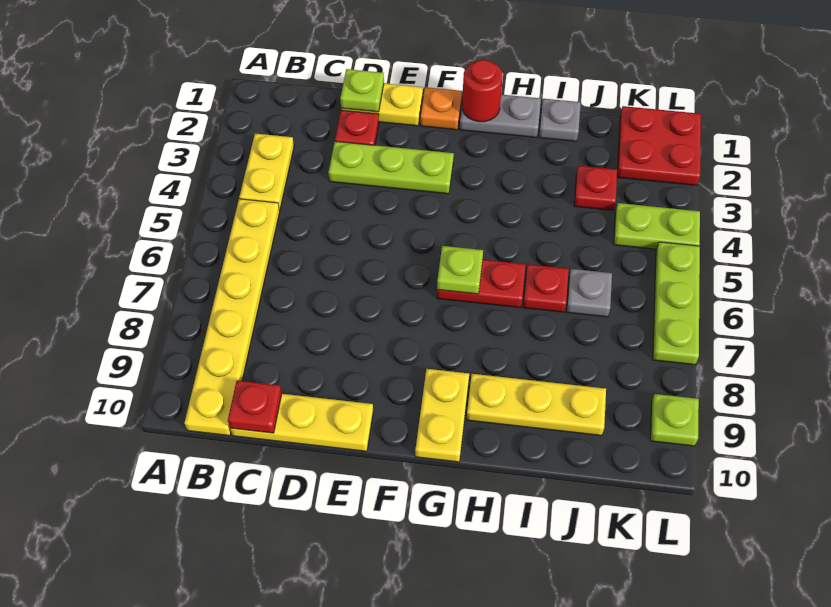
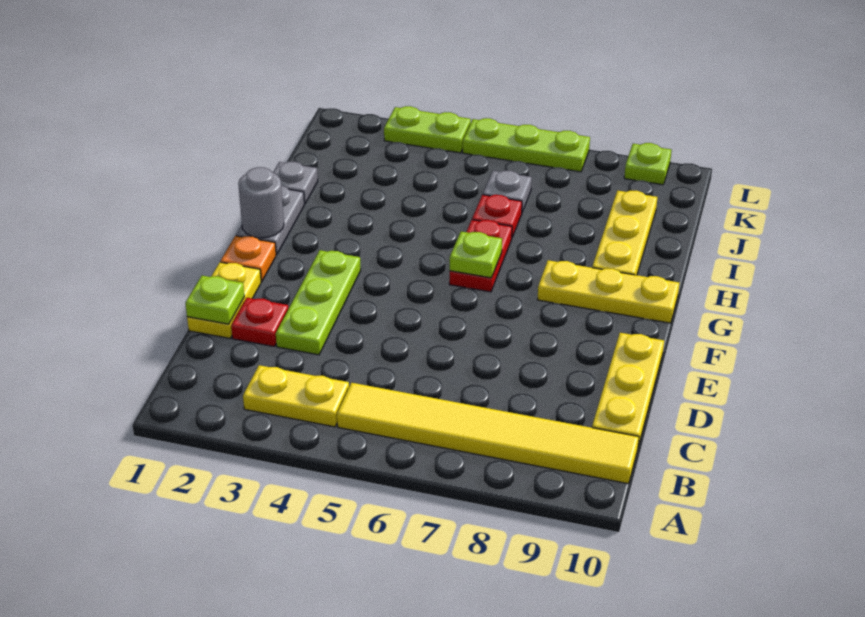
yellow plate B5:B10 level 1 -> yellow tile B5:B10 level 1
red plate C10 level 2 -> none
red round brick G1 level 2 -> grey round brick G1 level 2
yellow plate G9:G10 level 1 -> yellow plate G8:G10 level 1
red plate J3 level 1 -> none
red plate K1:L2 level 1 -> none
lime plate K4:L4 level 1 -> lime plate L3:L4 level 1

